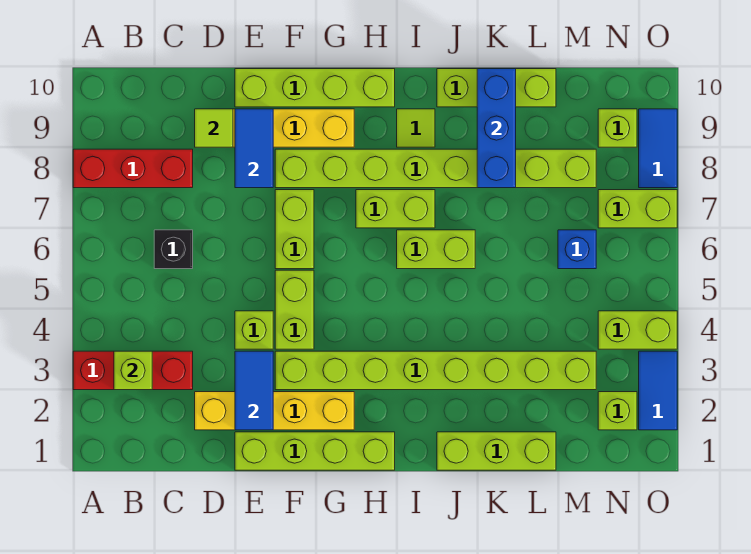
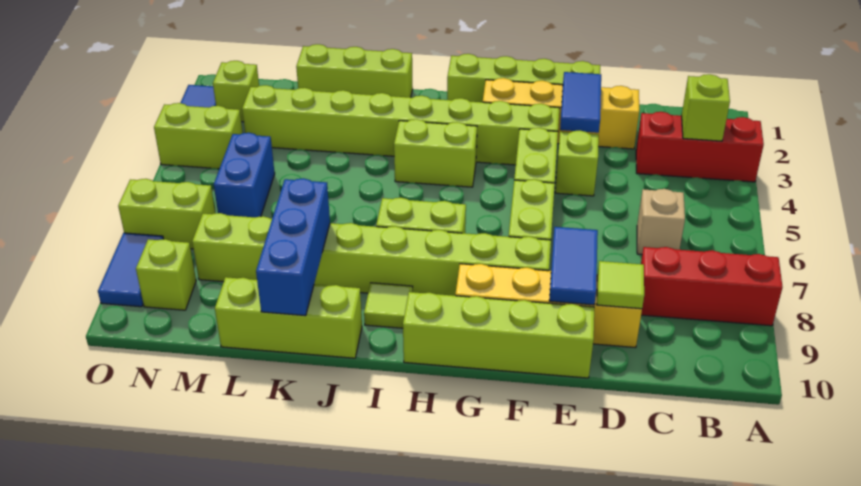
black brick C6 level 1 -> tan brick C6 level 1
lime brick I6:J6 level 1 -> lime brick H4:I4 level 1
blue brick M6 level 1 -> blue brick M5:M6 level 1

